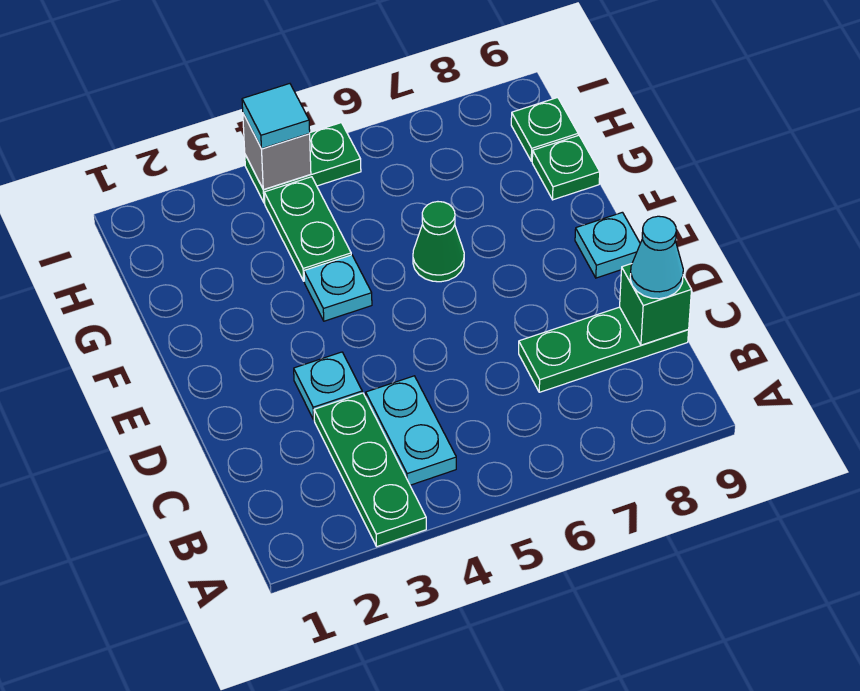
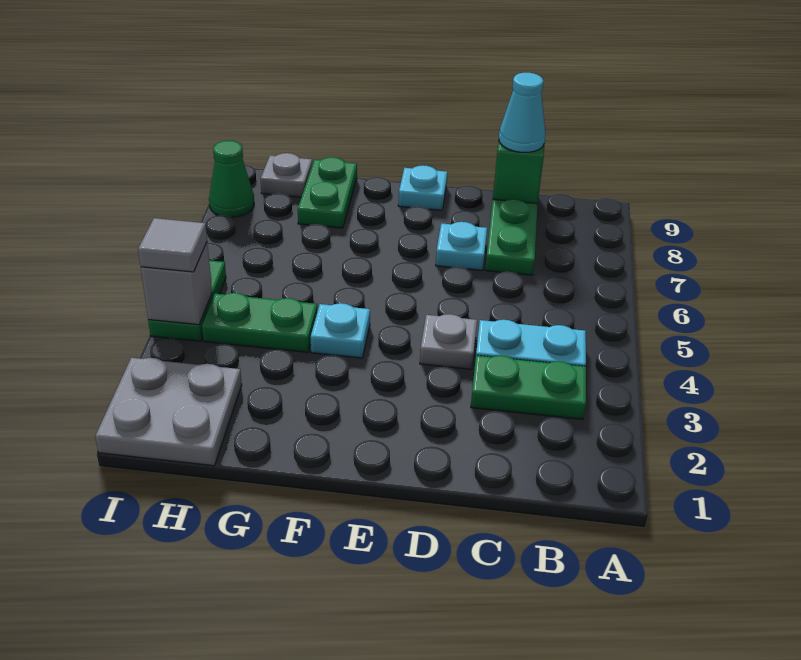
green plate A3:C3 level 1 -> green plate B3:C3 level 1
cyan plate D3 level 1 -> cyan plate D7 level 1
none -> grey plate D4 level 1
green cone F6 level 1 -> green cone I8 level 1
green plate G9 level 1 -> green plate G8:G9 level 1
none -> grey plate H1:I2 level 1
green plate H9 level 1 -> grey plate H9 level 1
cyan tile I4 level 3 -> grey tile I4 level 3

